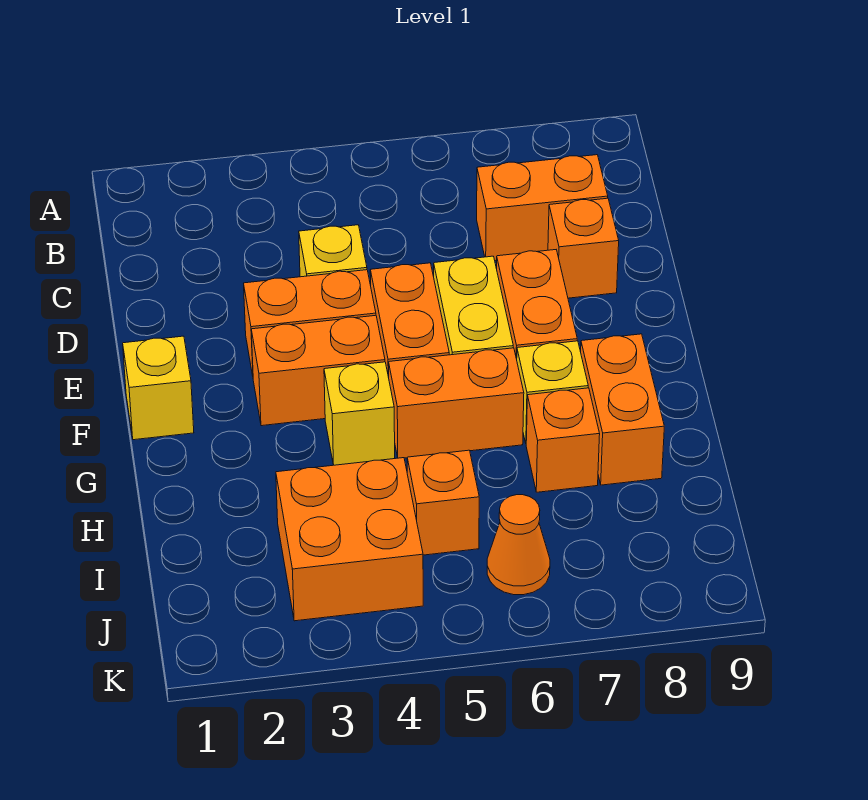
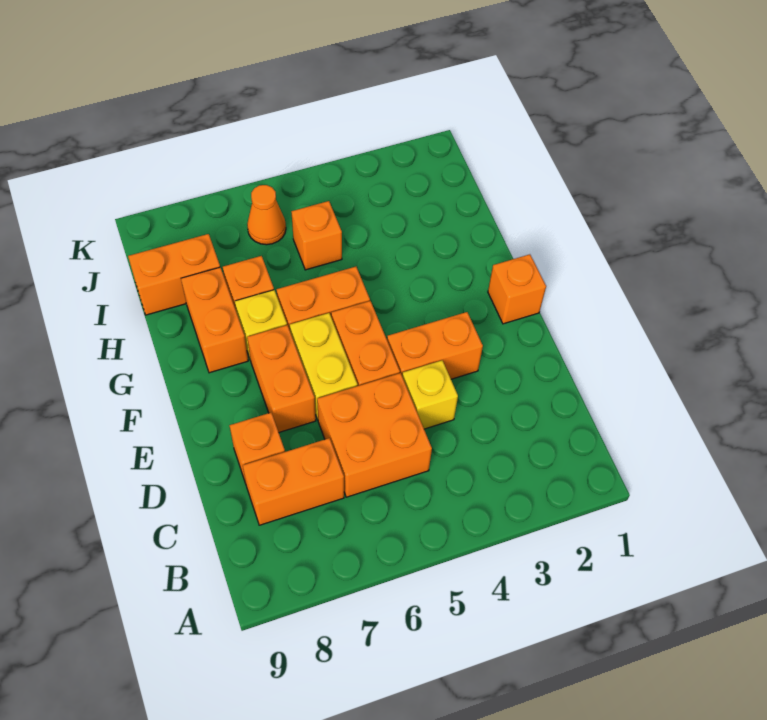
yellow brick F1 level 1 -> orange brick F1 level 1
orange brick F3:F4 level 1 -> orange brick I8:I9 level 1
yellow brick G4 level 1 -> none
orange brick I3:J4 level 1 -> orange brick C5:D6 level 1

